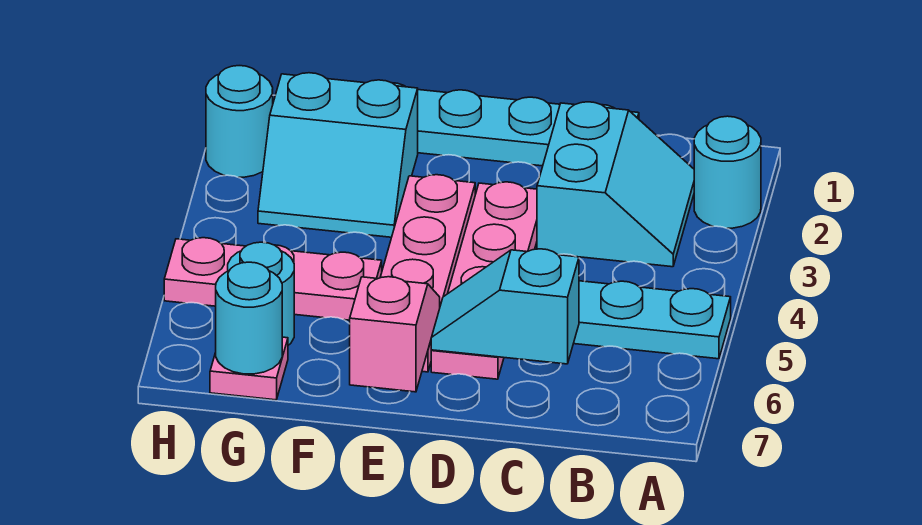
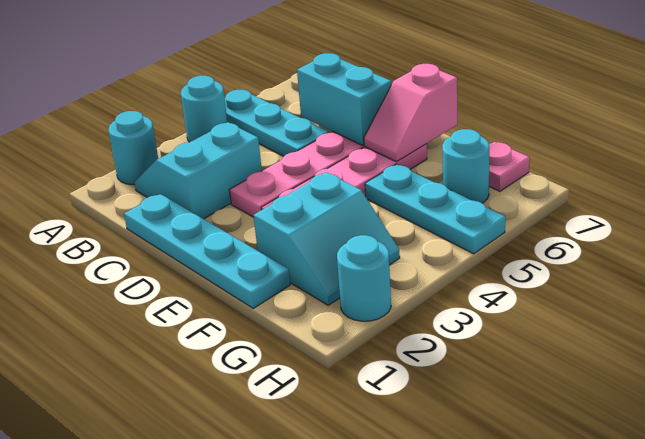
cyan slope C6:D6 level 2 top C -> cyan brick C6:D6 level 2
cyan slope F2:G3 level 1 top 2 -> cyan slope F2:G3 level 1 top F
pink plate F5:H5 level 1 -> cyan plate F5:H5 level 1
cyan round brick G7 level 2 -> cyan round brick A4 level 1

